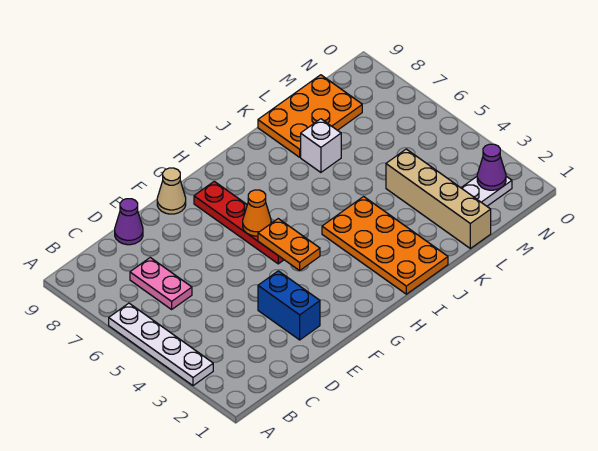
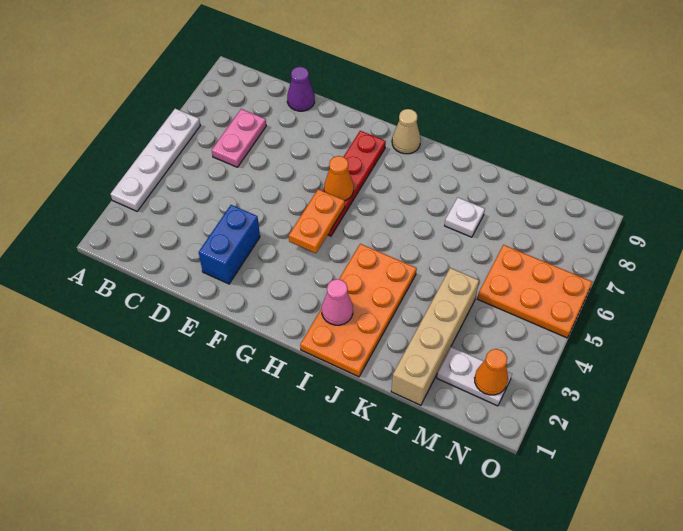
tan cone F9 level 1 -> tan cone H9 level 1
none -> pink cone I2 level 2
white brick K7 level 1 -> white plate K7 level 1
orange plate K8:M9 level 1 -> orange plate M5:O6 level 1
purple cone N2 level 2 -> orange cone N2 level 2

